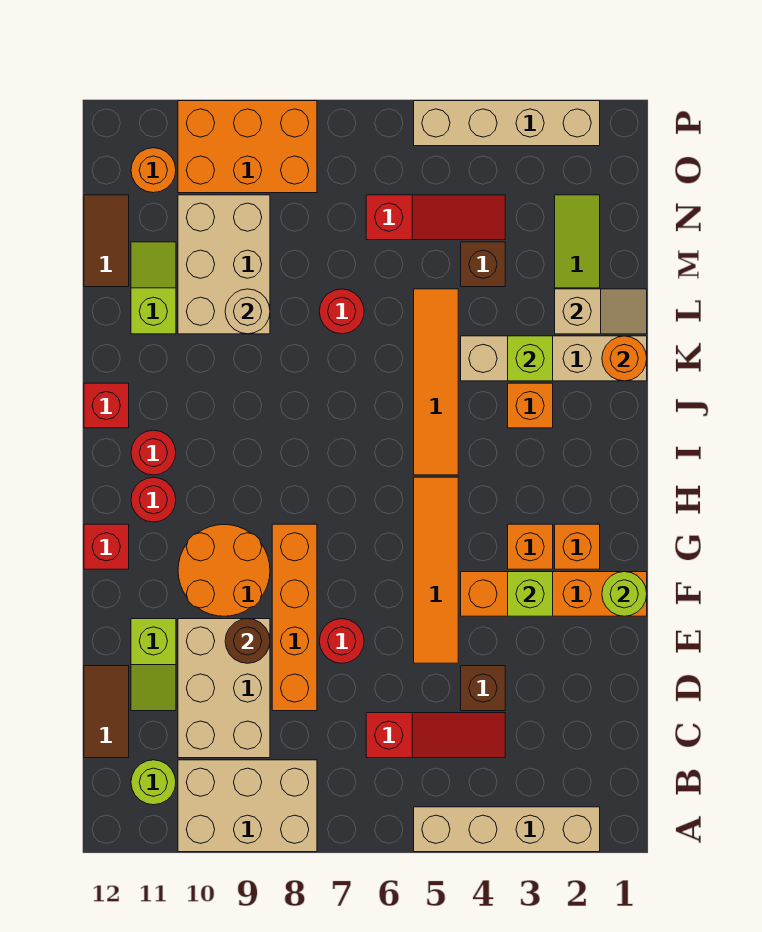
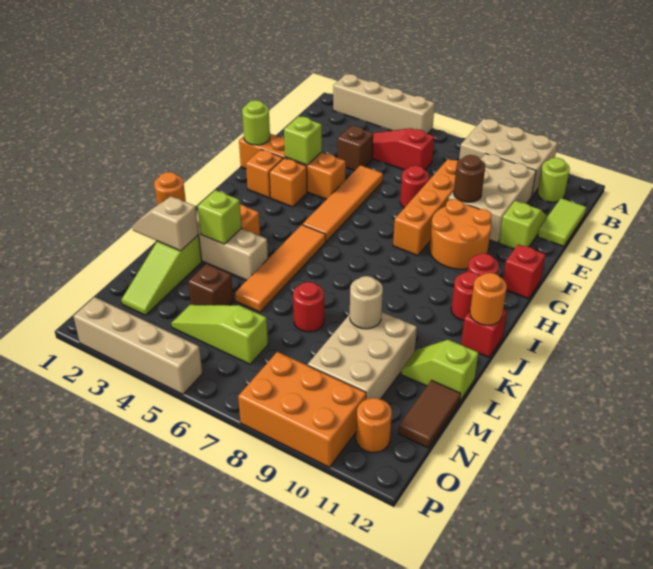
brown tile C12:D12 level 1 -> lime tile C12:D12 level 1
none -> orange round brick J12 level 2
lime slope L11:M11 level 1 top L -> lime slope L11:L12 level 1 top 12
red slope N4:N6 level 1 top 6 -> lime slope N4:N6 level 1 top 6

